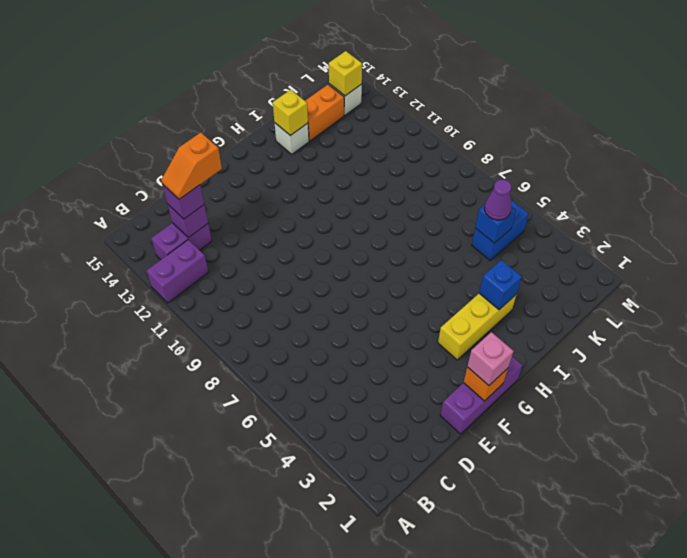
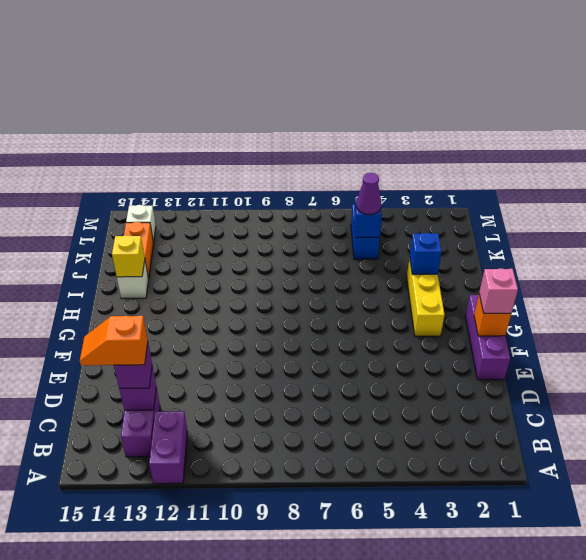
orange slope C13:D13 level 4 top D -> orange slope C13:C14 level 4 top 13
yellow brick L14 level 2 -> none

